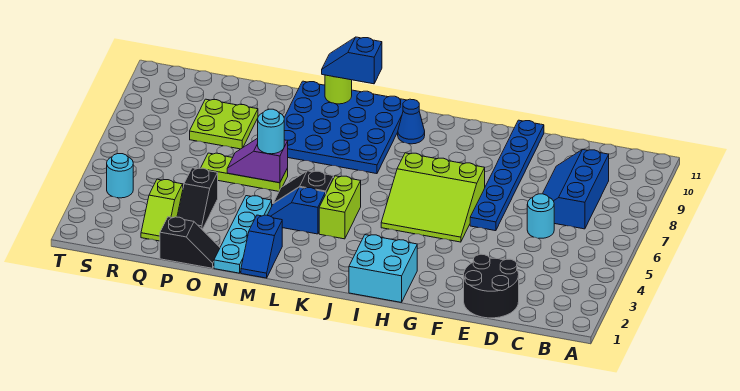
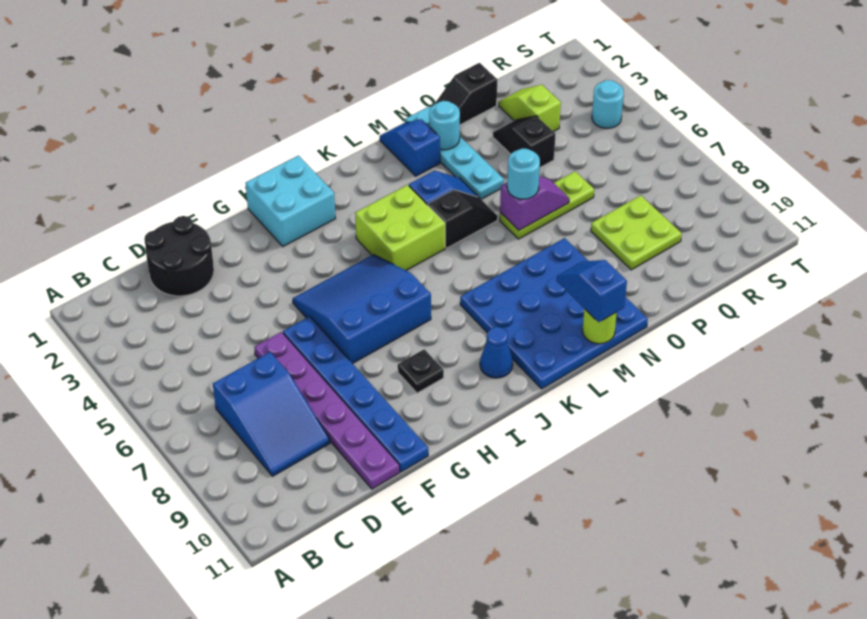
blue slope C7:D9 level 1 top C -> blue slope C7:D9 level 1 top 7
cyan round brick D6 level 1 -> cyan round brick N2 level 2
none -> purple plate E6:E11 level 1
lime slope G5:I7 level 1 top 7 -> blue slope G5:I7 level 1 top 7
none -> black plate H9 level 1
lime brick K4:K5 level 1 -> lime brick J4:K5 level 1
blue slope L11:M11 level 3 top L -> blue slope M10:M11 level 3 top 11

